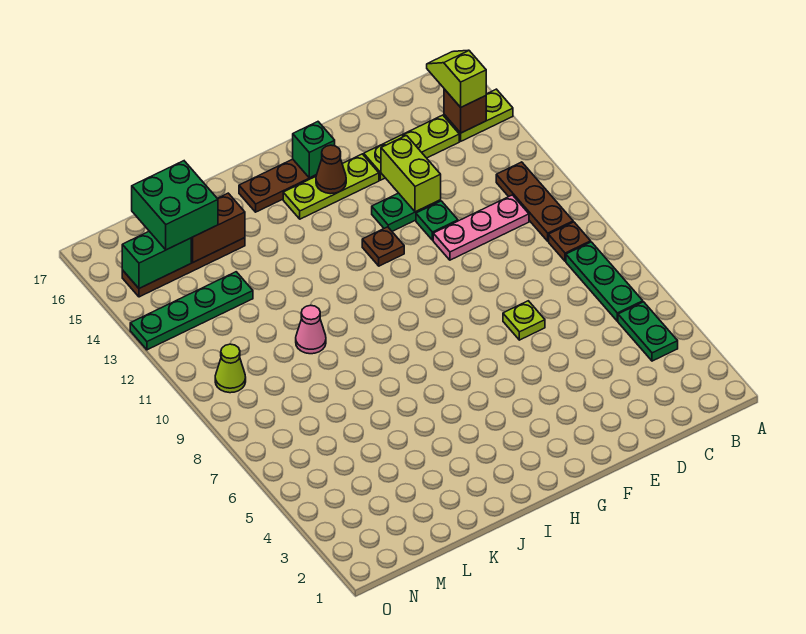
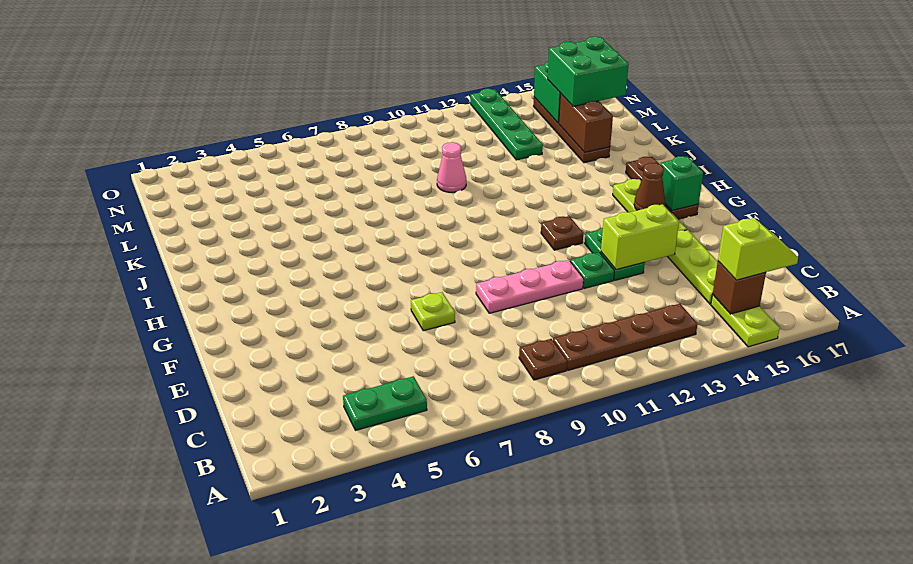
green plate B6:B8 level 1 -> none
brown plate B10:B12 level 1 -> brown plate B10:B13 level 1
pink plate C11:E11 level 1 -> pink plate E9:E11 level 1
lime cone N10 level 1 -> none

